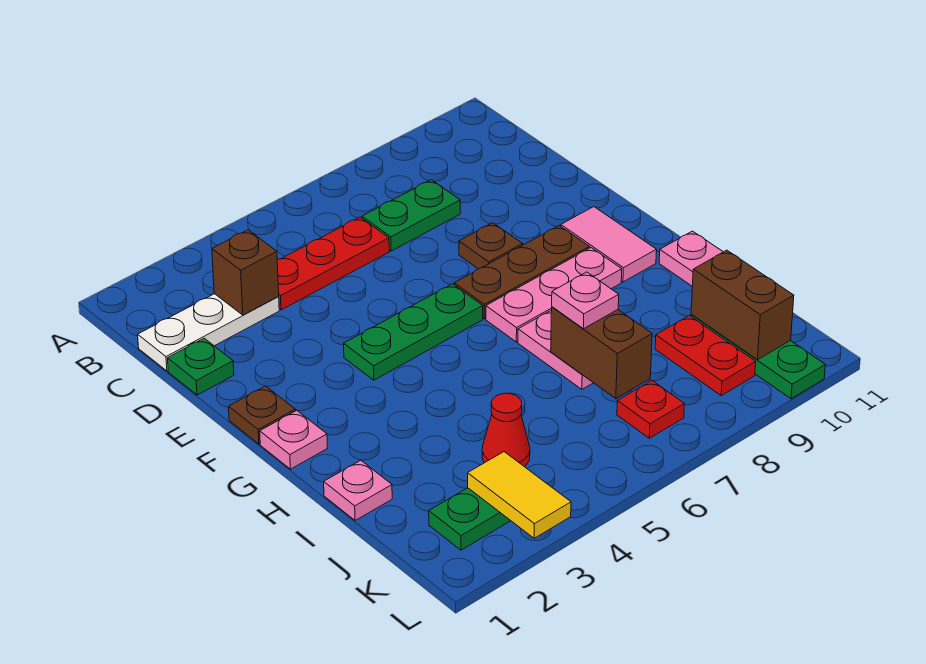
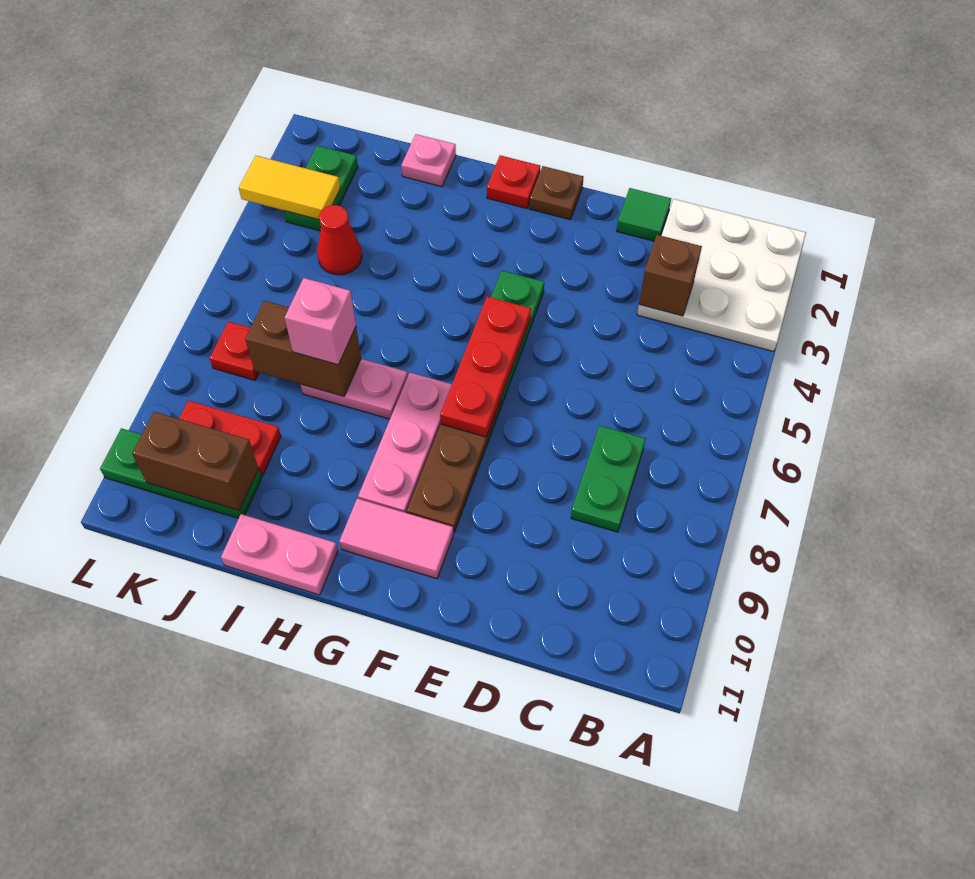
white plate C1:C3 level 1 -> white plate A1:C3 level 1
red plate C4:C6 level 1 -> red plate F5:F7 level 2
green plate D1 level 1 -> green tile D1 level 1
brown plate E8 level 1 -> none
pink plate G1 level 1 -> red plate G1 level 1
pink plate I7 level 3 -> pink brick I7 level 3

